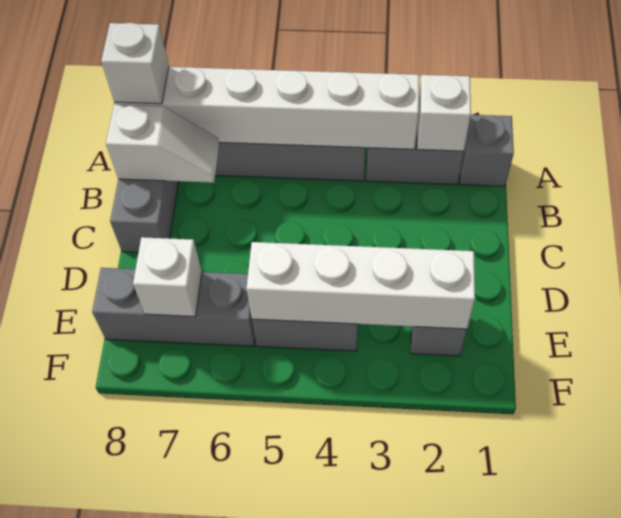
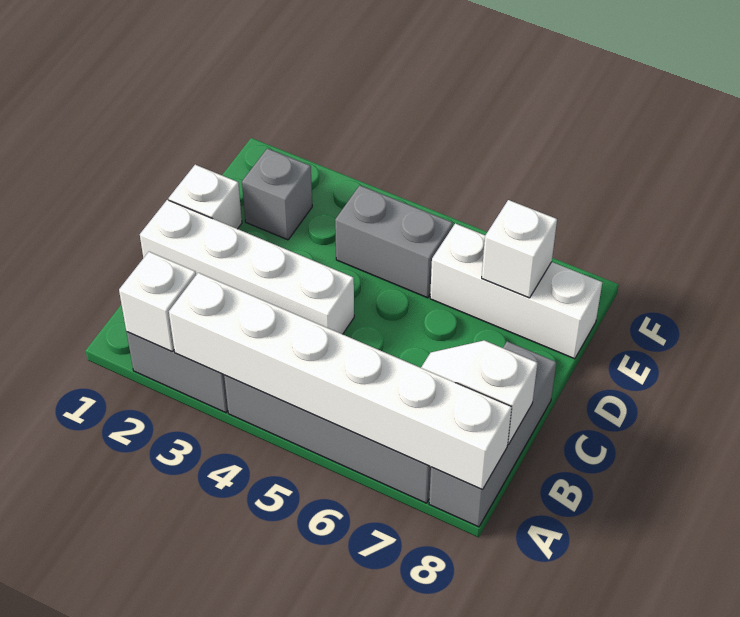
grey brick A1 level 1 -> none
white brick A8 level 3 -> white brick D1 level 1
white brick E2:E5 level 2 -> white brick C1:C4 level 1
grey brick E6:E8 level 1 -> white brick E6:E8 level 1

